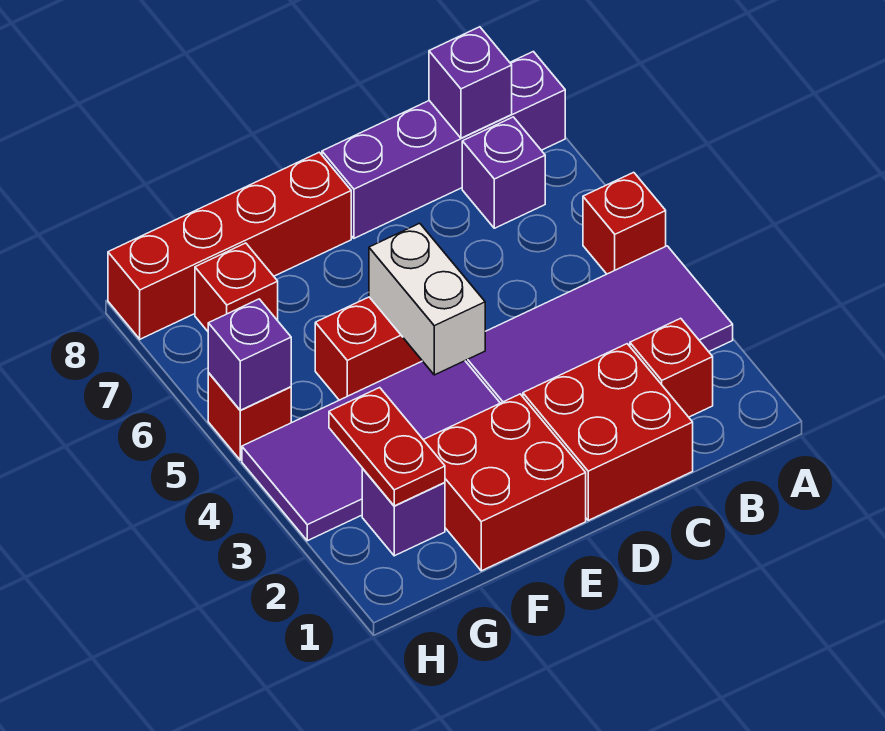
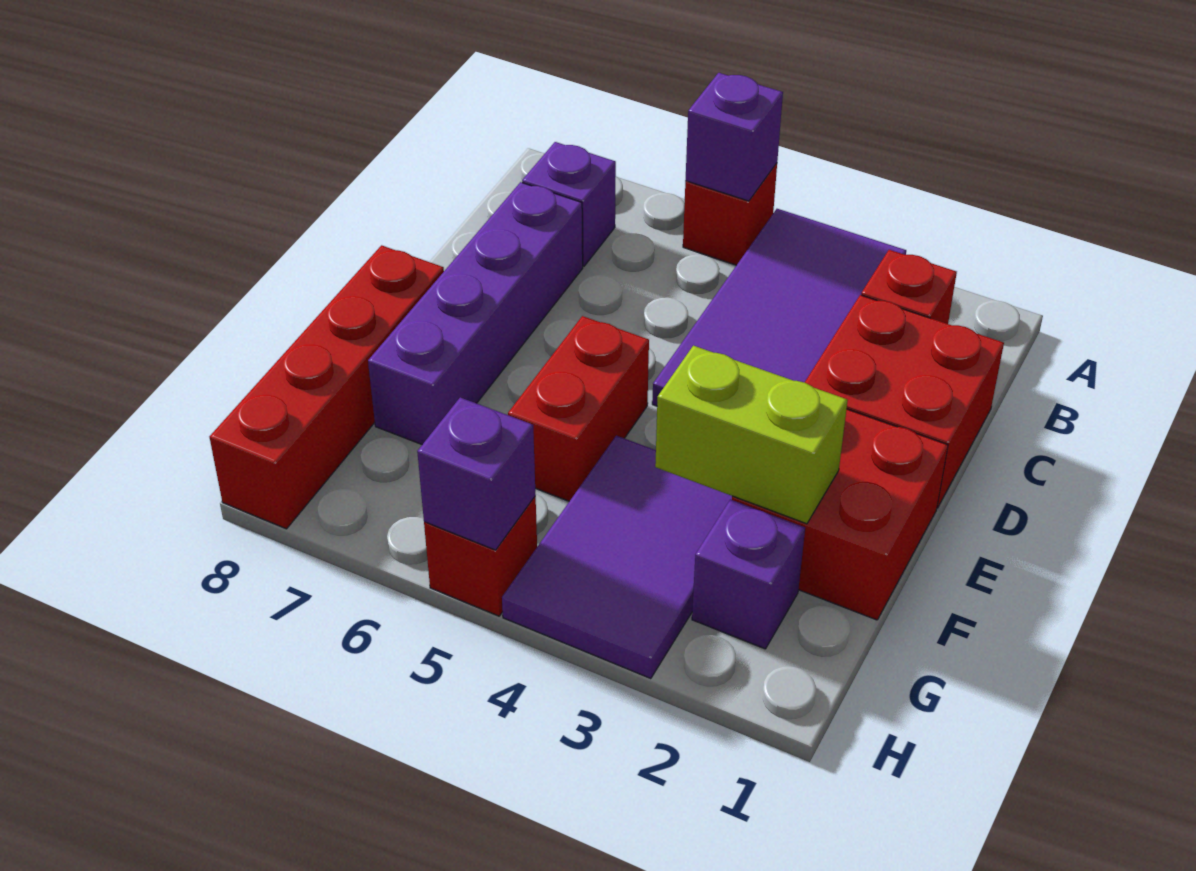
purple brick A8:D8 level 1 -> purple brick C7:F7 level 1
purple brick B8 level 2 -> purple brick A5 level 2
purple tile E3:H4 level 1 -> purple tile F3:H4 level 1
white brick E4:E5 level 2 -> none
none -> lime brick F2:F3 level 2
red plate G2:G3 level 2 -> none
red brick G7 level 1 -> none

